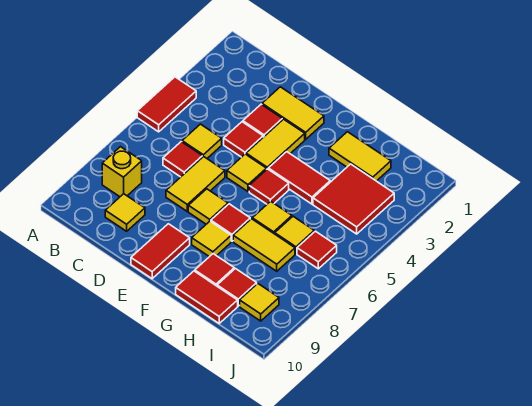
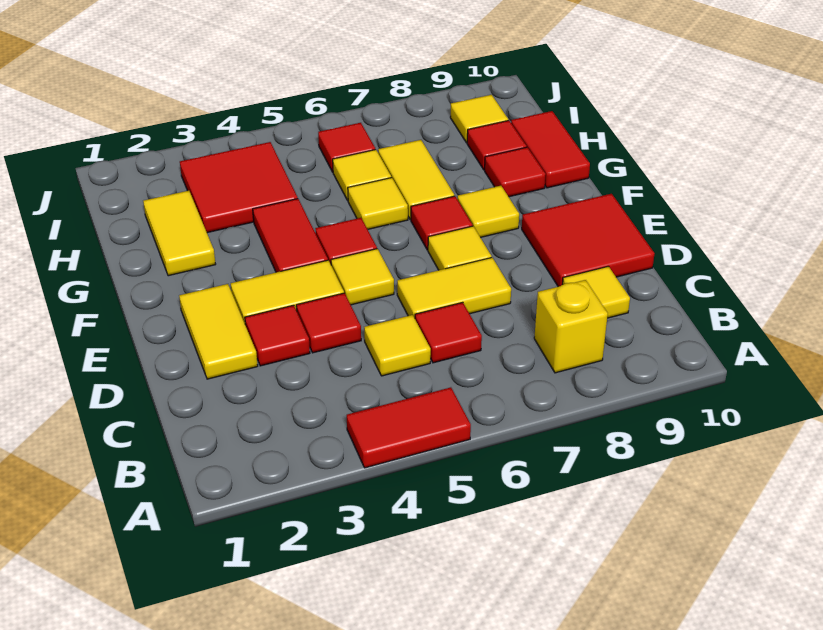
red tile E9:E10 level 1 -> red tile D9:E10 level 1

